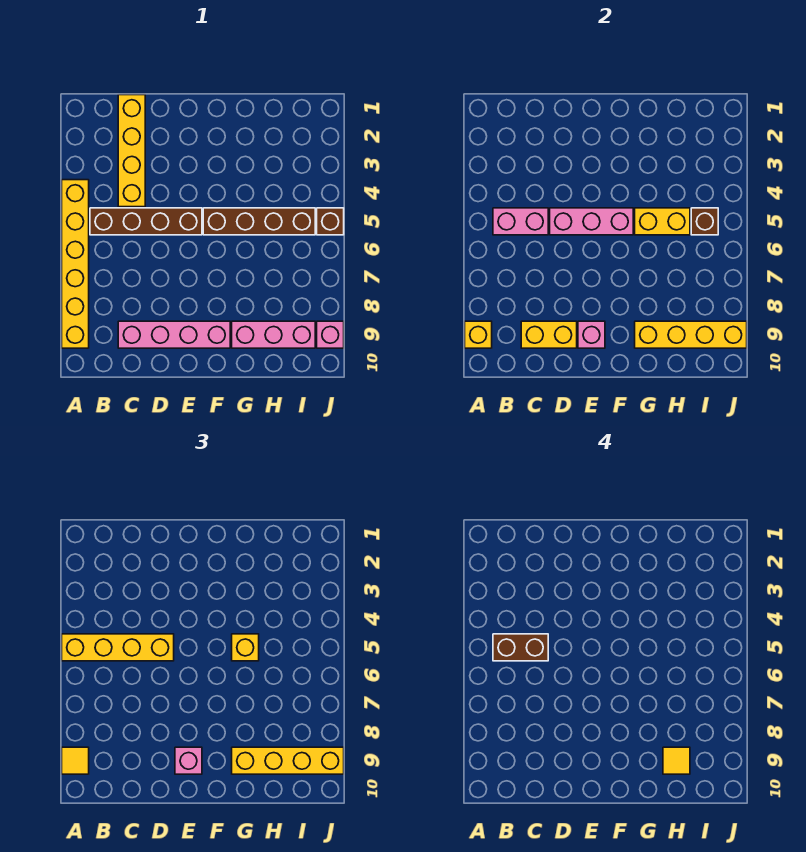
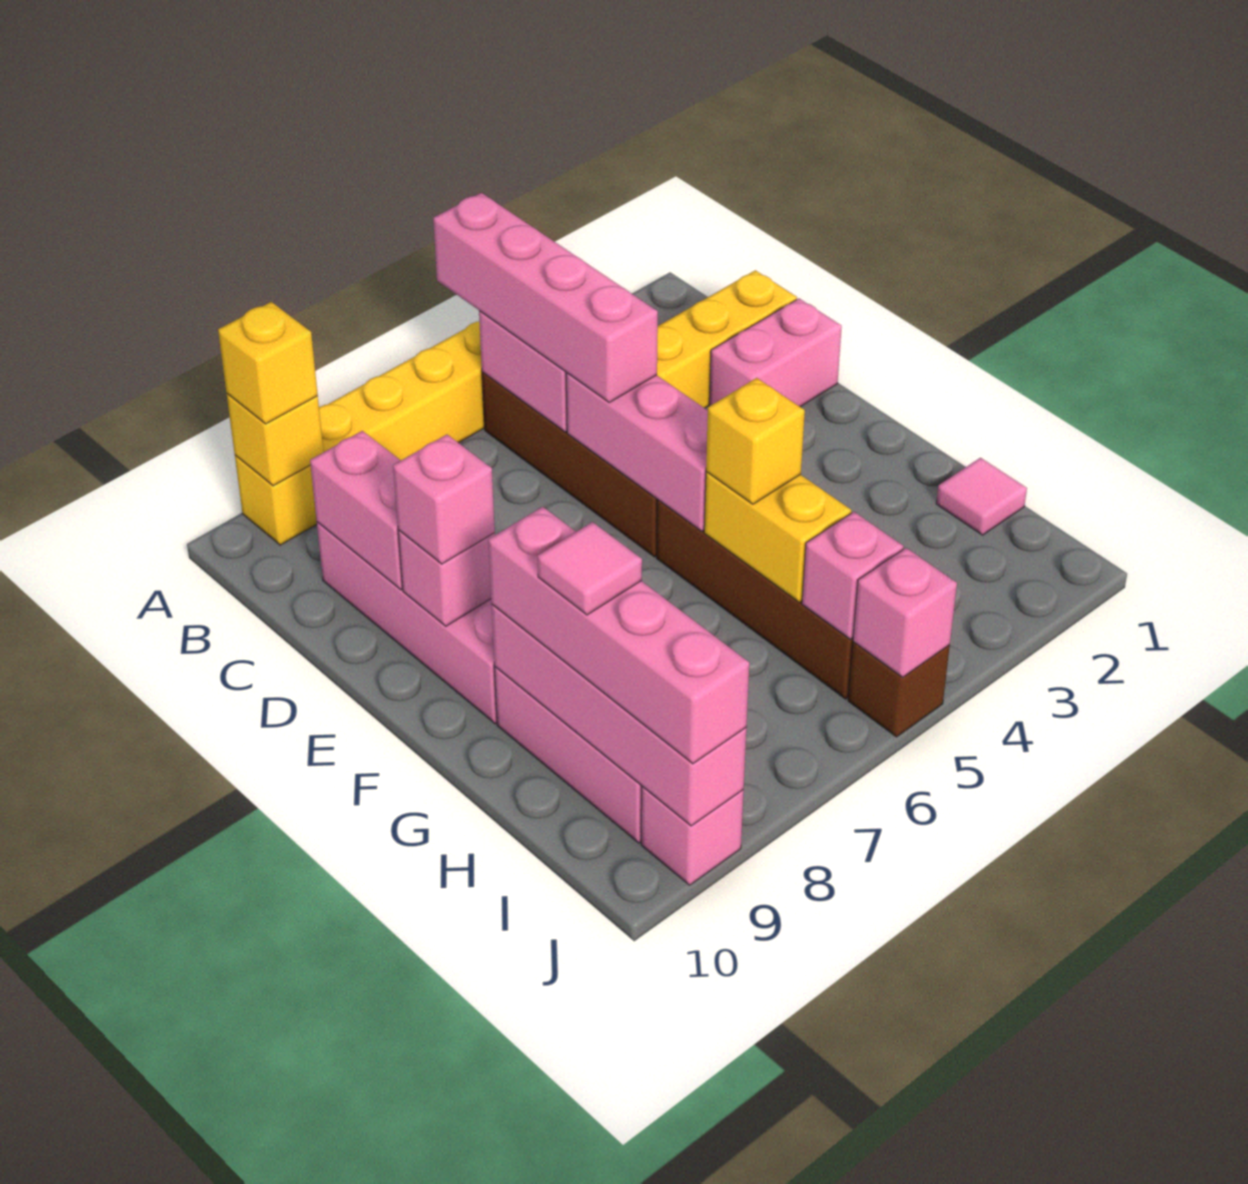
yellow brick A5:D5 level 3 -> pink brick A5:D5 level 3
yellow tile A9 level 3 -> yellow brick A9 level 3
brown brick B5:C5 level 4 -> none
yellow brick C9:D9 level 2 -> pink brick C9:D9 level 2
none -> pink brick D1:D2 level 1
yellow brick G9:J9 level 2 -> pink brick G9:J9 level 2
yellow brick G9:J9 level 3 -> pink brick G9:J9 level 3
none -> pink tile H1 level 1
yellow tile H9 level 4 -> pink tile H9 level 4
brown brick I5 level 2 -> pink brick I5 level 2
none -> pink brick J5 level 2

